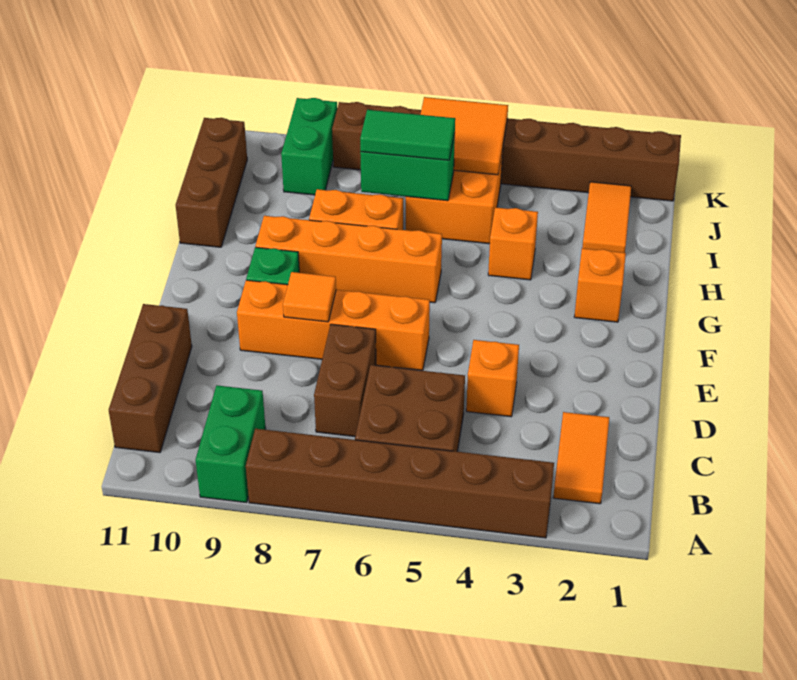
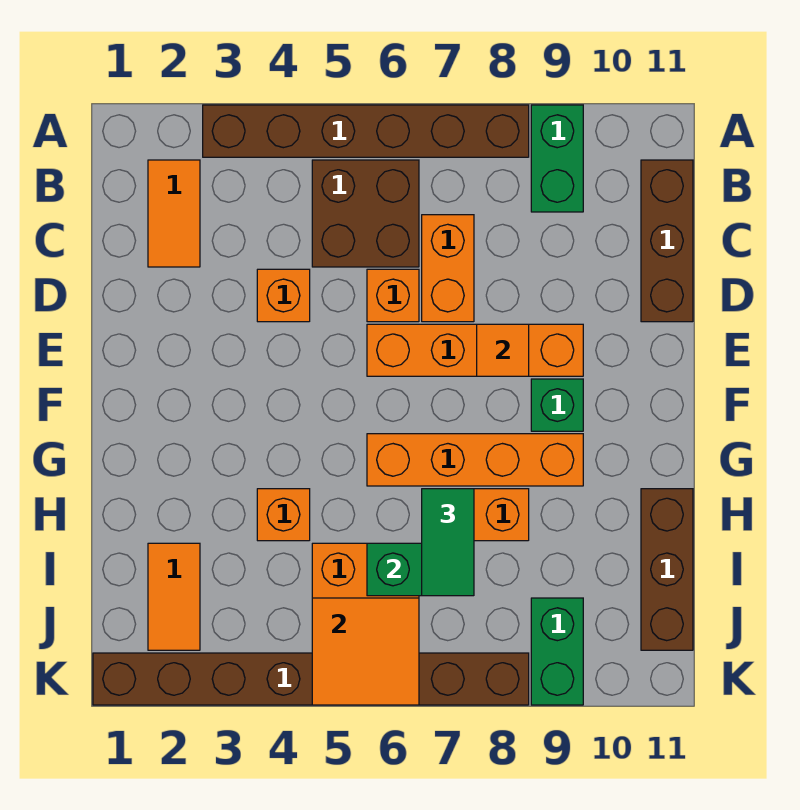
brown brick C7:D7 level 1 -> orange brick C7:D7 level 1
orange brick G2 level 1 -> orange brick D6 level 1
green tile I6:I7 level 3 -> green tile H7:I7 level 3

